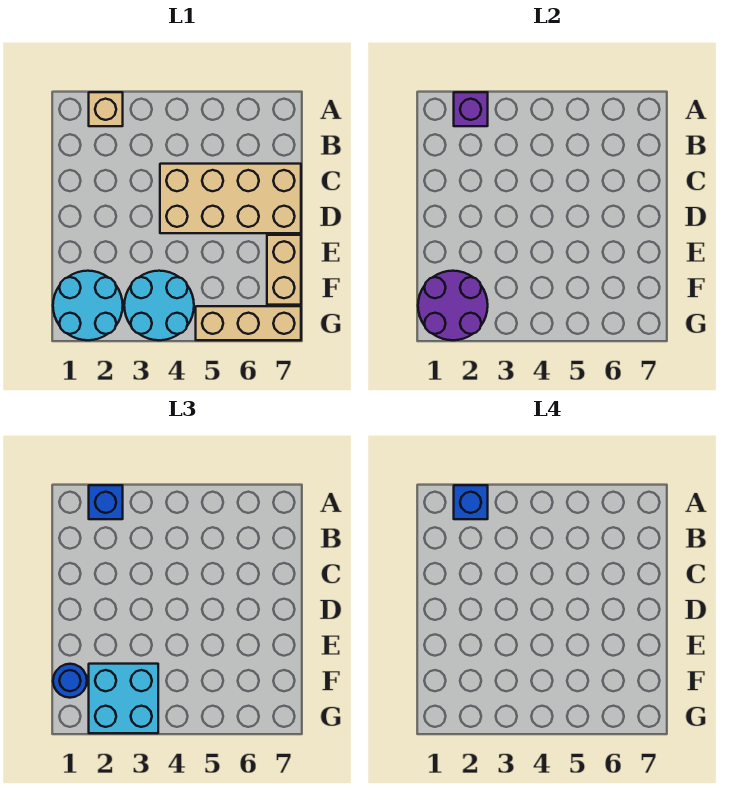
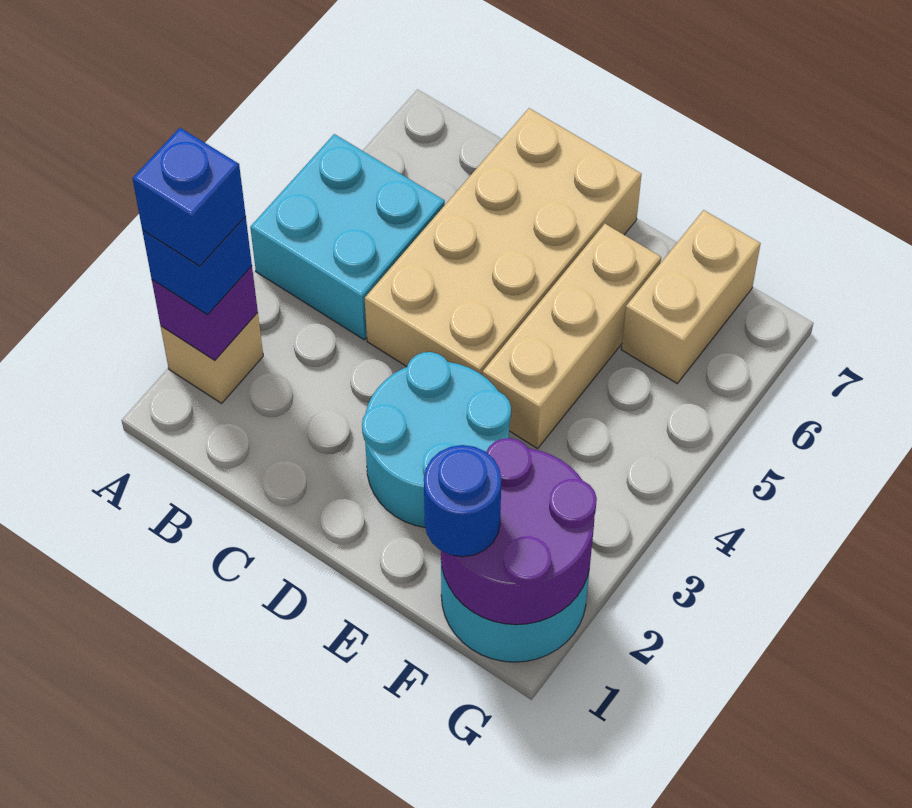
tan brick E7:F7 level 1 -> tan brick F6:F7 level 1
cyan brick F2:G3 level 3 -> cyan brick A4:B5 level 1
cyan round brick F3:G4 level 1 -> cyan round brick D2:E3 level 1
tan brick G5:G7 level 1 -> tan brick E4:E6 level 1

